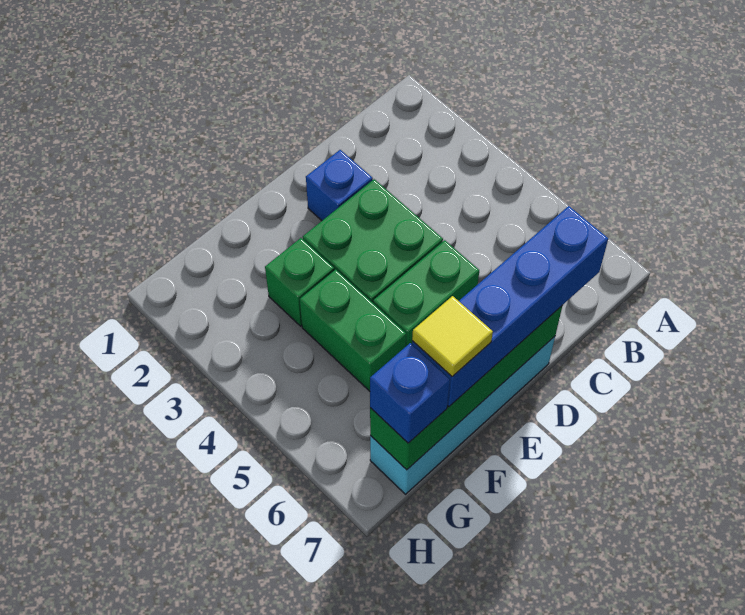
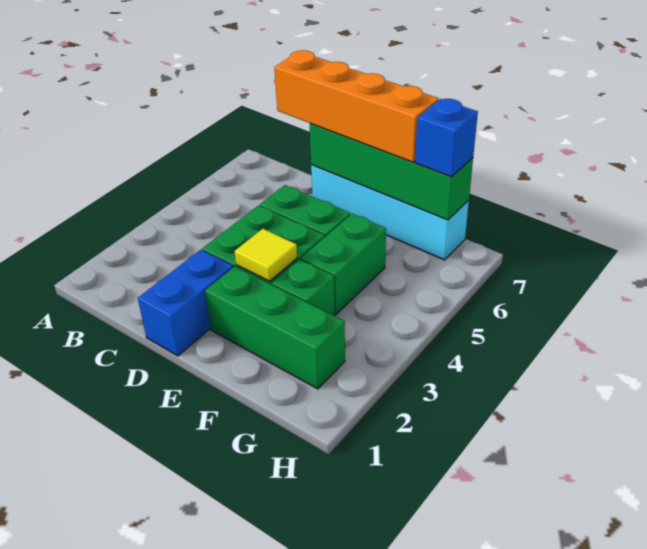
blue brick C7:F7 level 3 -> orange brick C7:F7 level 3
blue brick D2 level 1 -> blue brick D1:D2 level 1
none -> green brick E2:G2 level 1
yellow tile F7 level 4 -> yellow tile E3 level 2

